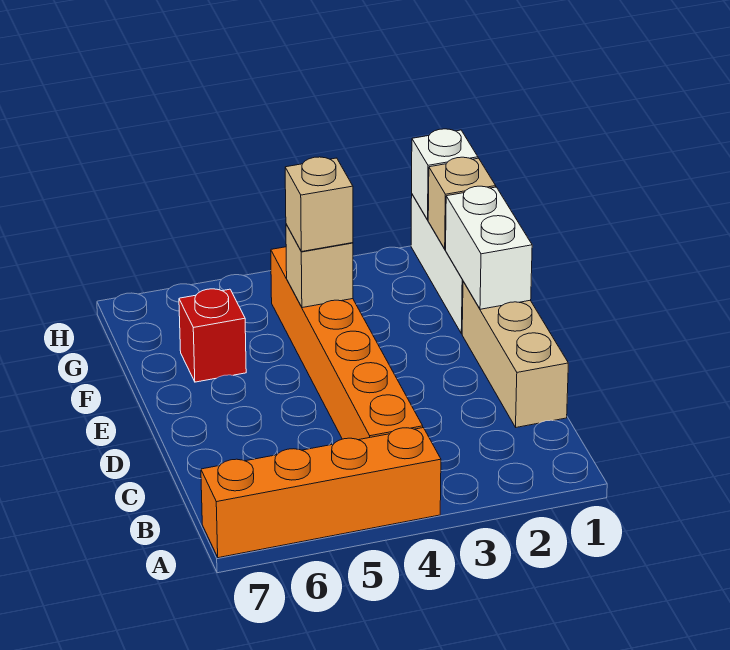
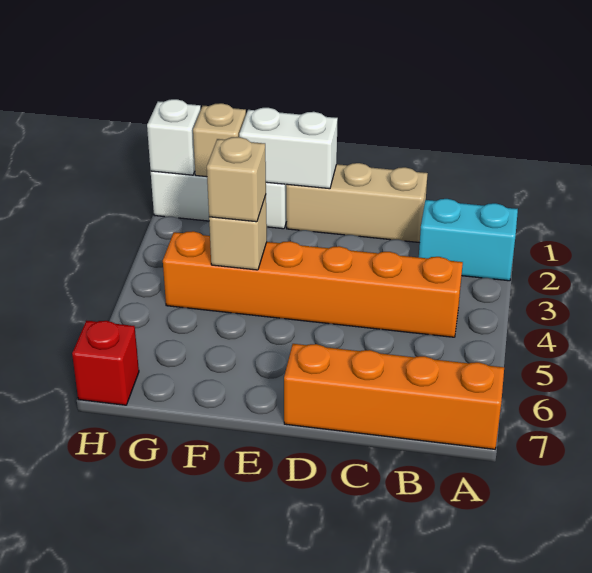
none -> cyan brick A2:B2 level 1
orange brick A4:A7 level 1 -> orange brick A7:D7 level 1
red brick F6 level 1 -> red brick H7 level 1

